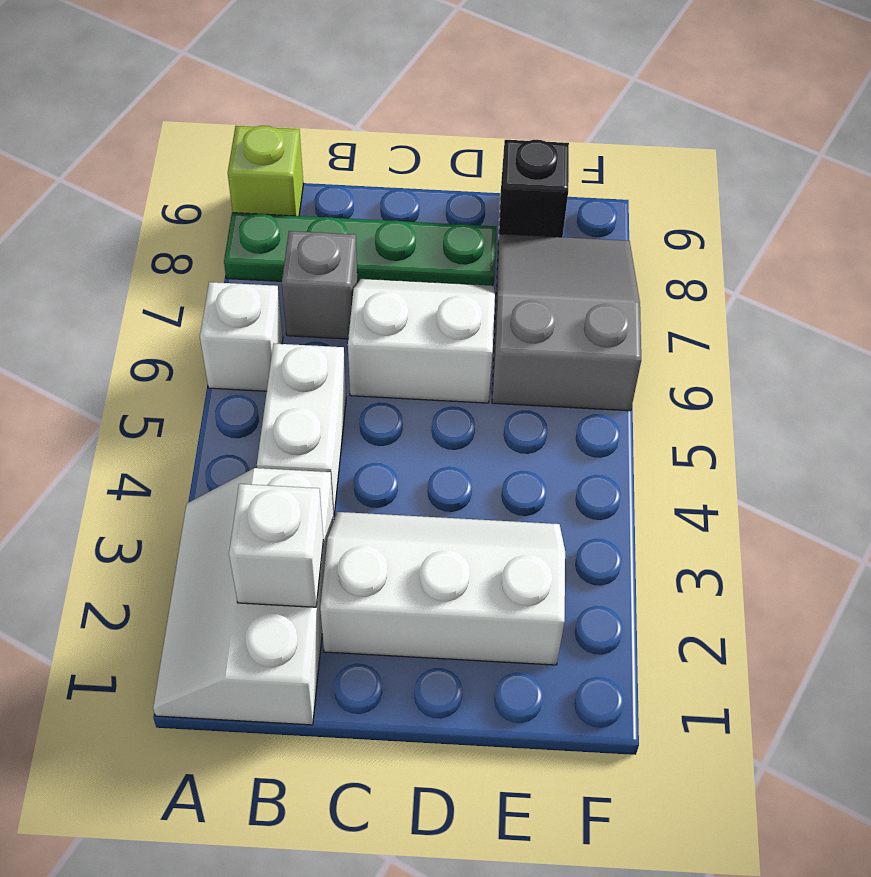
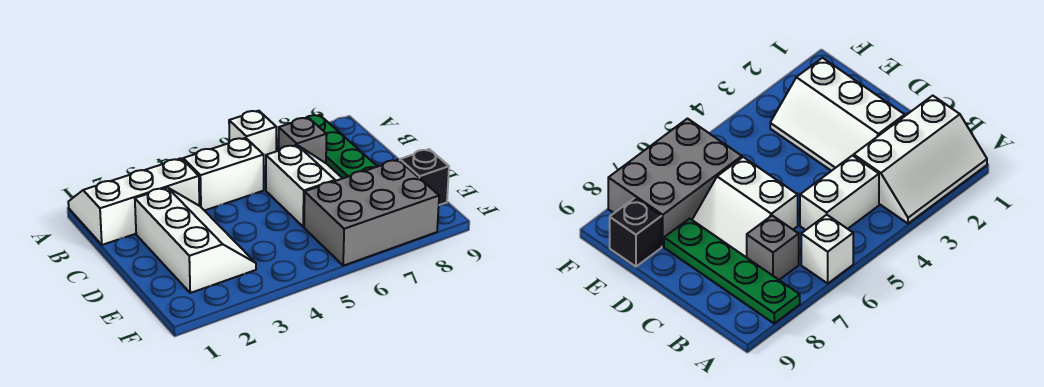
lime brick A9 level 1 -> none
white brick B2 level 2 -> none
grey slope E6:F8 level 1 top 6 -> grey brick E6:F8 level 1

